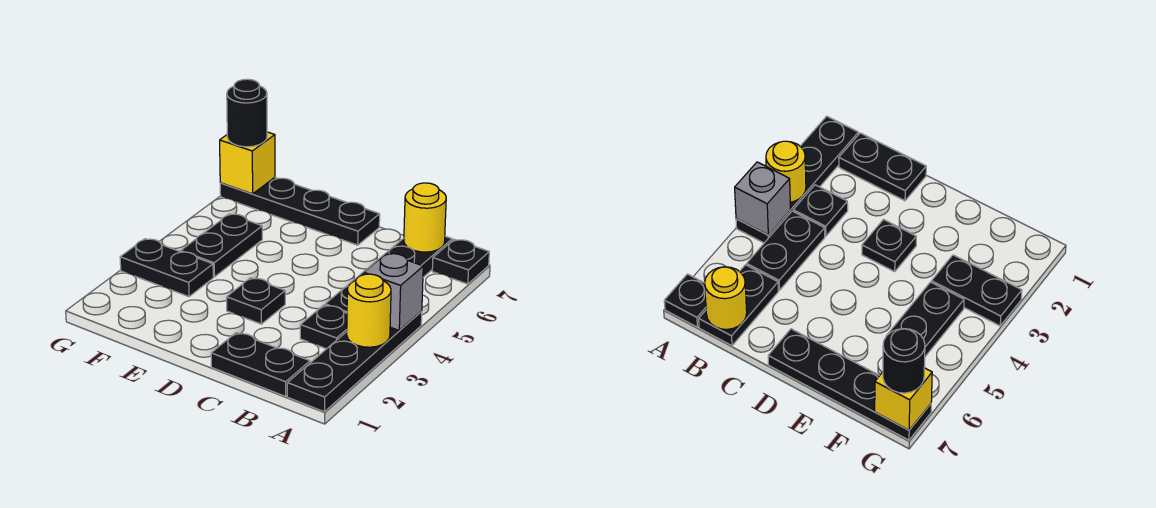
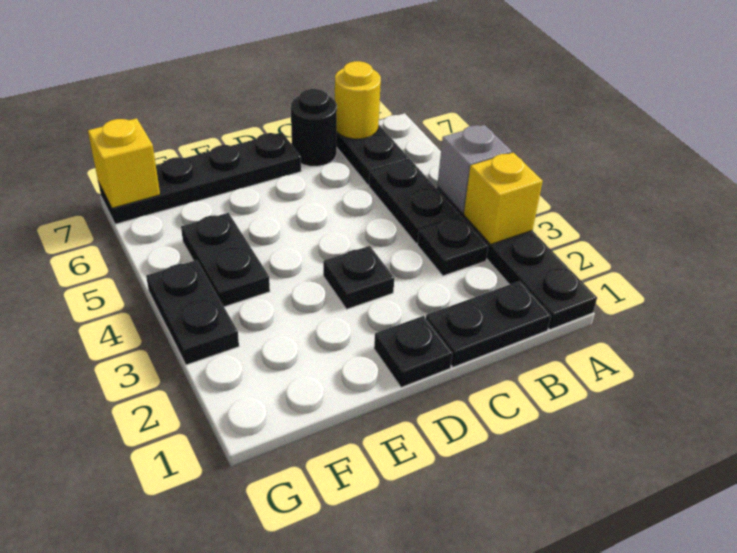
yellow round brick A3 level 2 -> yellow brick A3 level 2
black plate A7 level 1 -> black plate D1 level 1
black plate F3:G3 level 1 -> black plate G3:G4 level 1
black round brick G7 level 3 -> black round brick C7 level 1

